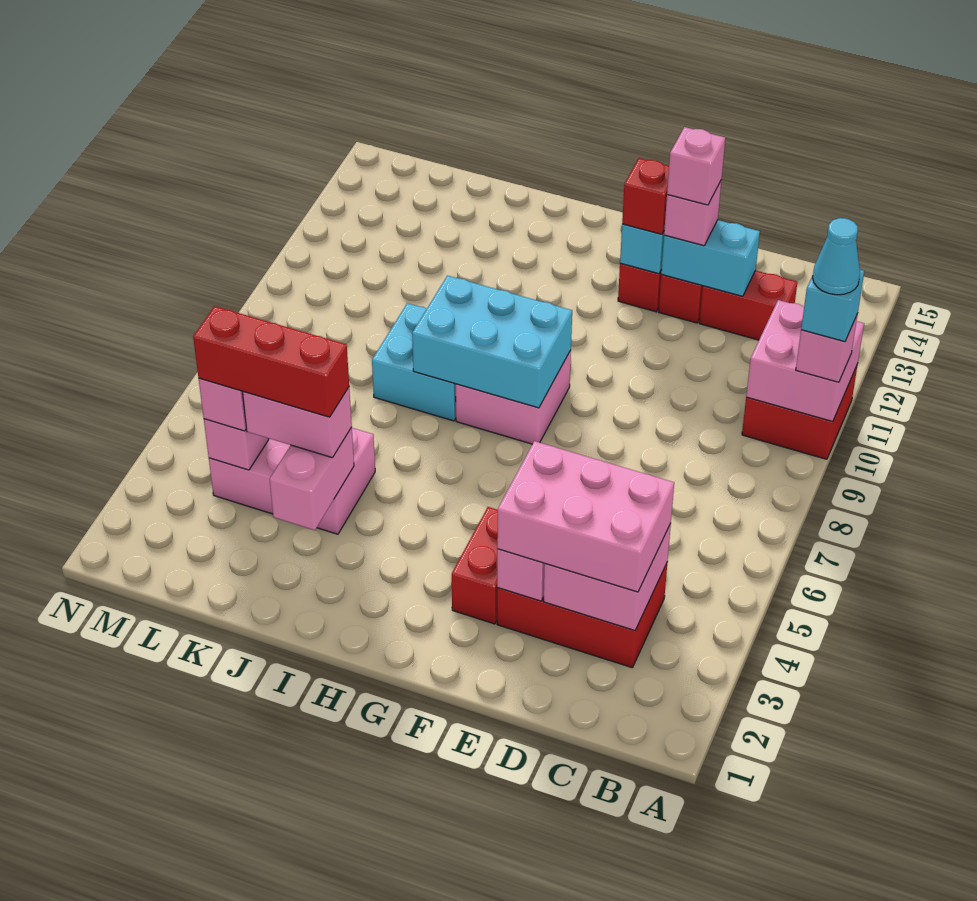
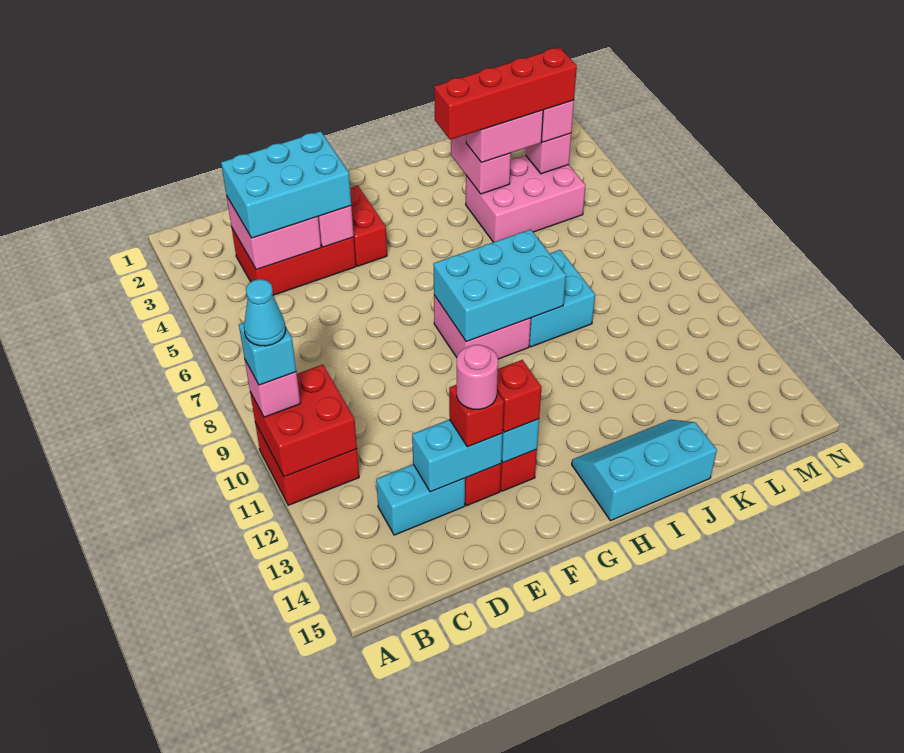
pink brick A10:B11 level 2 -> red brick A10:B11 level 2
pink brick C3:E4 level 3 -> cyan brick C3:E4 level 3
red brick C13:D13 level 1 -> cyan brick C13:D13 level 1
pink brick E13 level 3 -> red brick E13 level 3
pink brick E13 level 4 -> pink round brick E13 level 4
none -> cyan slope H14:J15 level 1 top 15
red brick J4:L4 level 4 -> red brick I4:L4 level 4

